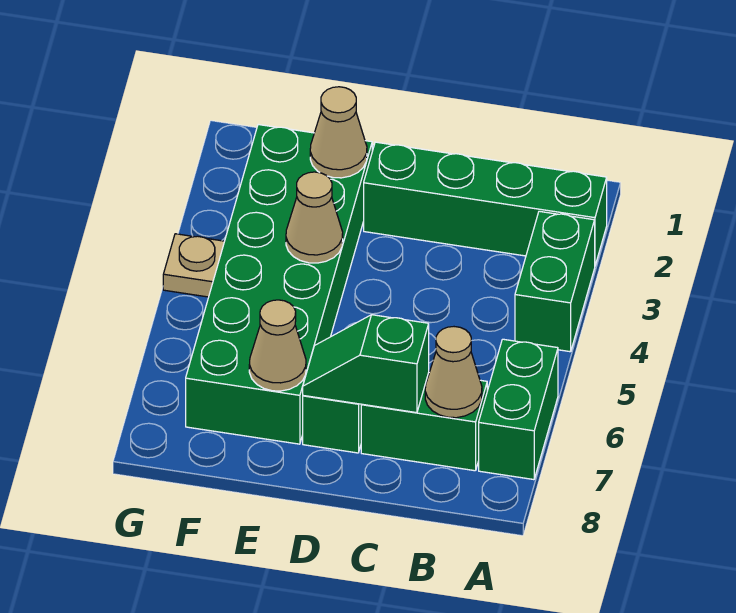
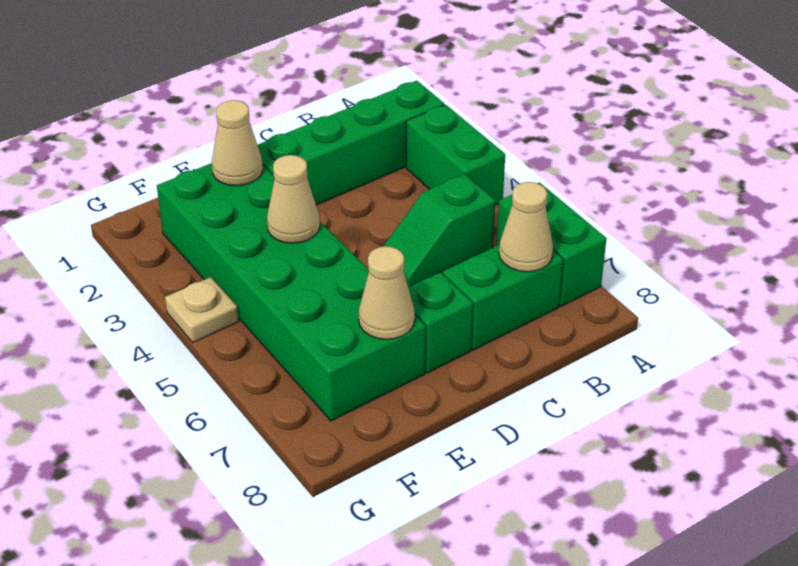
green slope C7:D7 level 2 top C -> green slope B5:C5 level 1 top B

